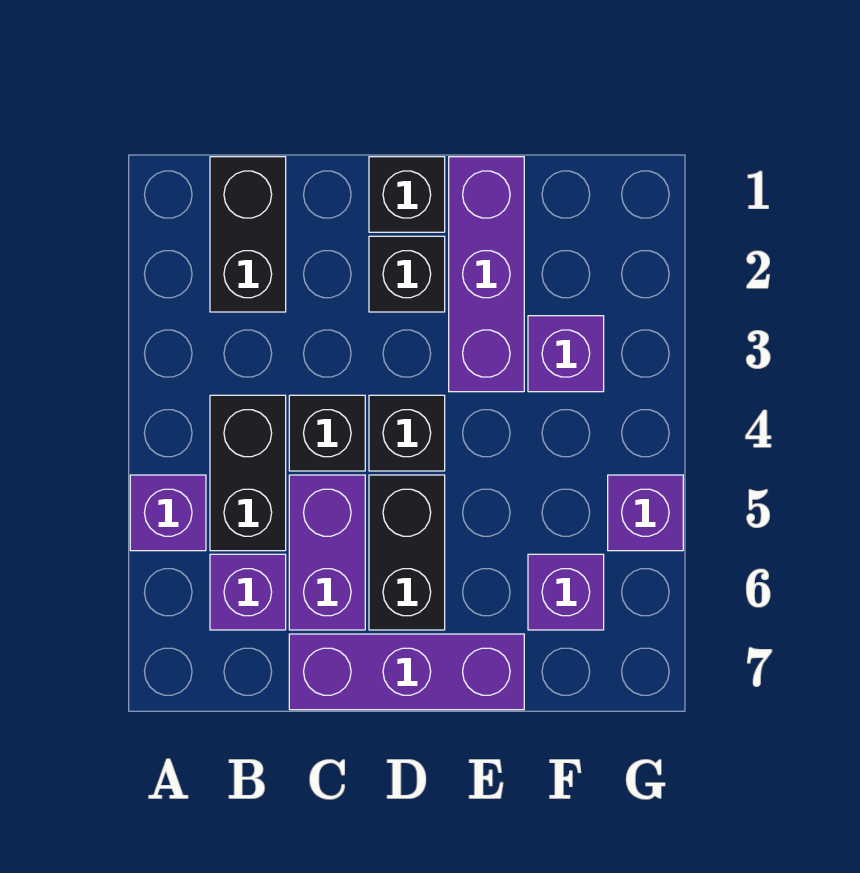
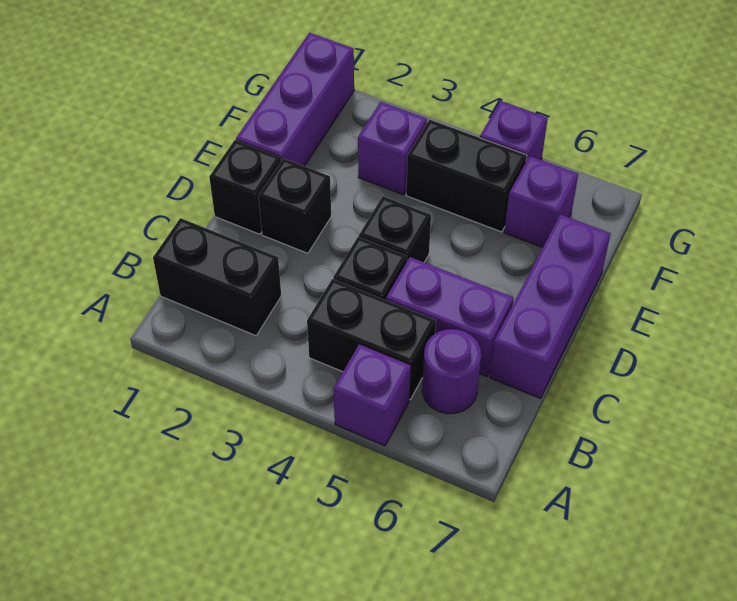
purple brick B6 level 1 -> purple round brick B6 level 1
black brick D5:D6 level 1 -> black brick F4:F5 level 1
purple brick E1:E3 level 1 -> purple brick E1:G1 level 1

